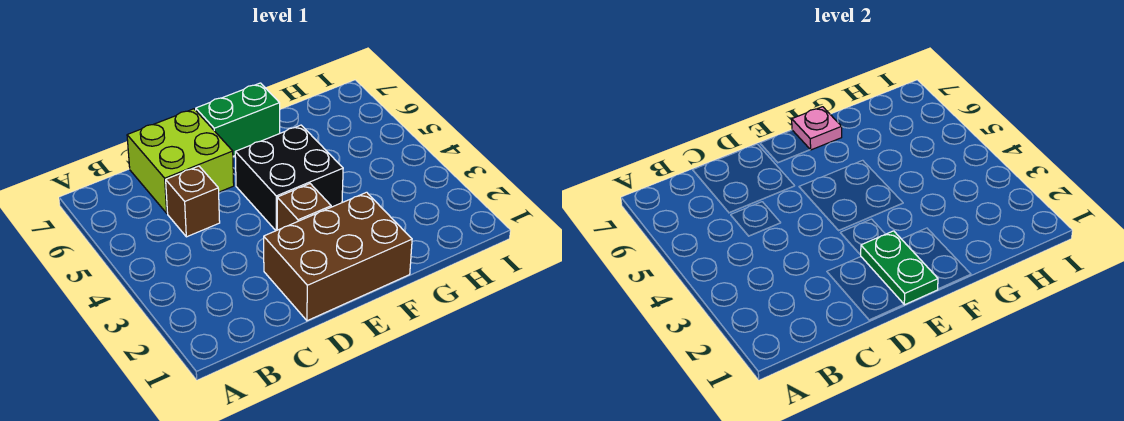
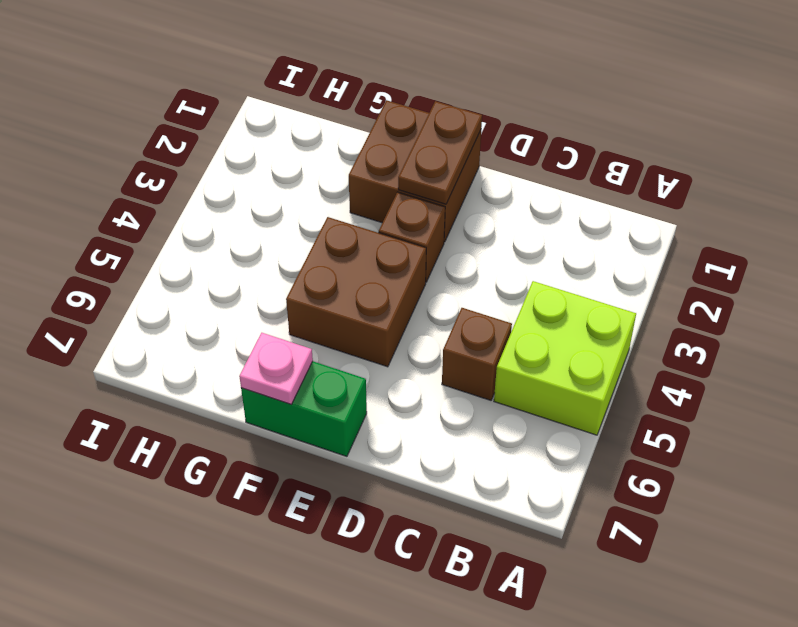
lime brick C6:D7 level 1 -> lime brick A4:B5 level 1
brown brick D1:F2 level 1 -> brown brick E1:F2 level 1
green plate E1:E2 level 2 -> brown plate E1:E2 level 2
black brick E4:F5 level 1 -> brown brick E4:F5 level 1

